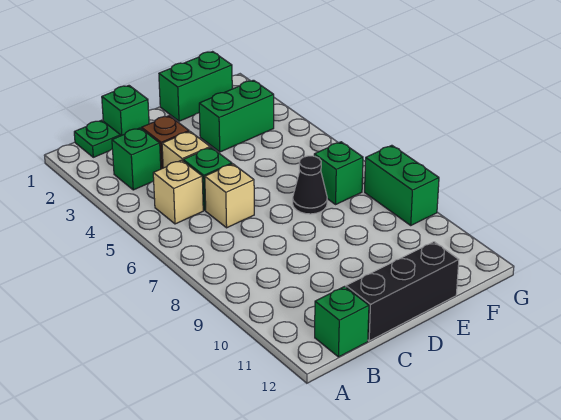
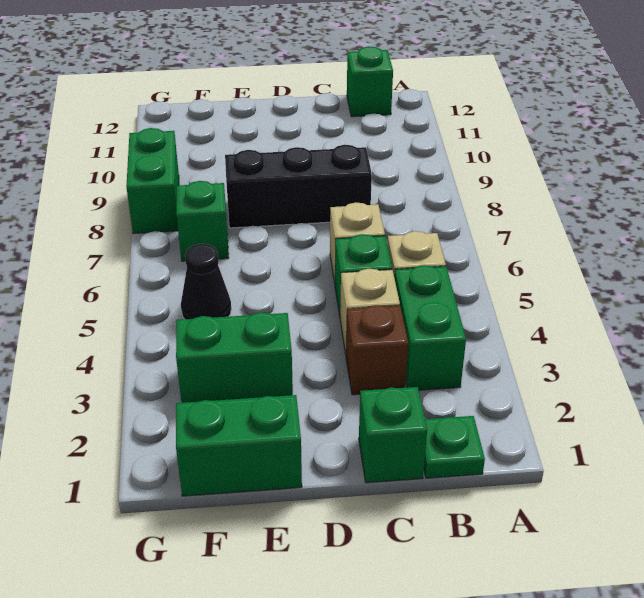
green brick B3 level 1 -> green brick B3:B4 level 1
black brick C12:E12 level 1 -> black brick C8:E8 level 1
black cone E7 level 1 -> black cone F5 level 1

